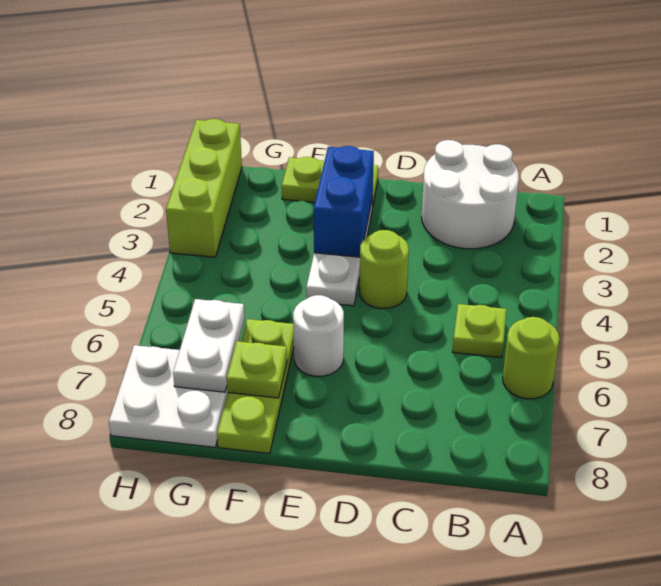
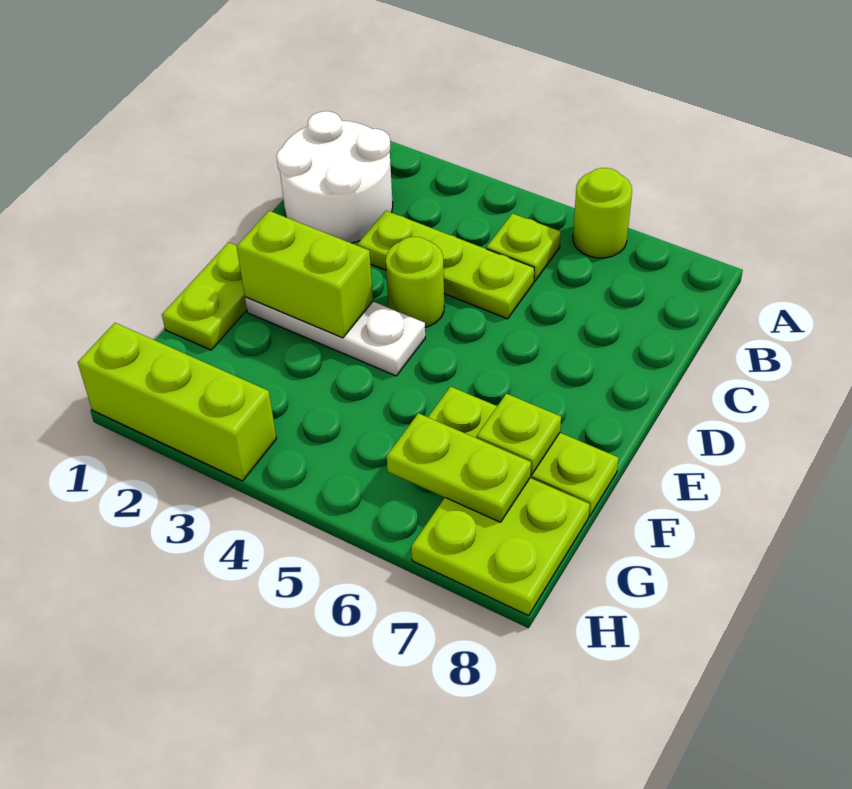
none -> lime plate C3:C5 level 1
blue brick E2:E3 level 2 -> lime brick E2:E3 level 2
white round brick E6 level 1 -> none
white plate G6:G7 level 2 -> lime plate G6:G7 level 2
white plate G7:H8 level 1 -> lime plate G7:H8 level 1

